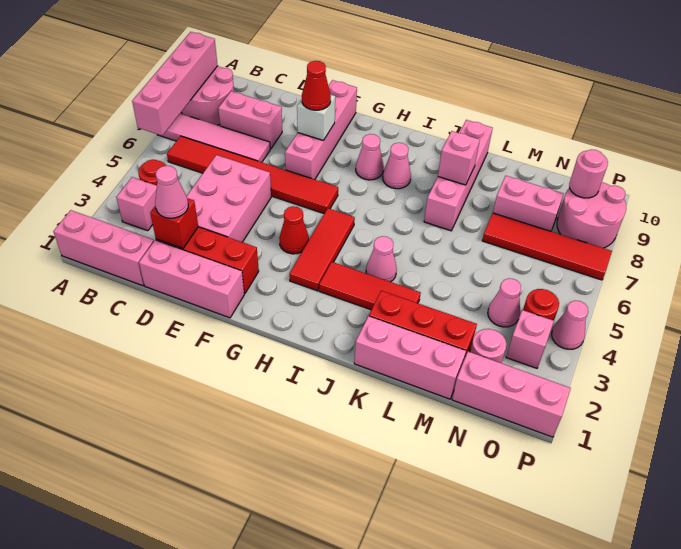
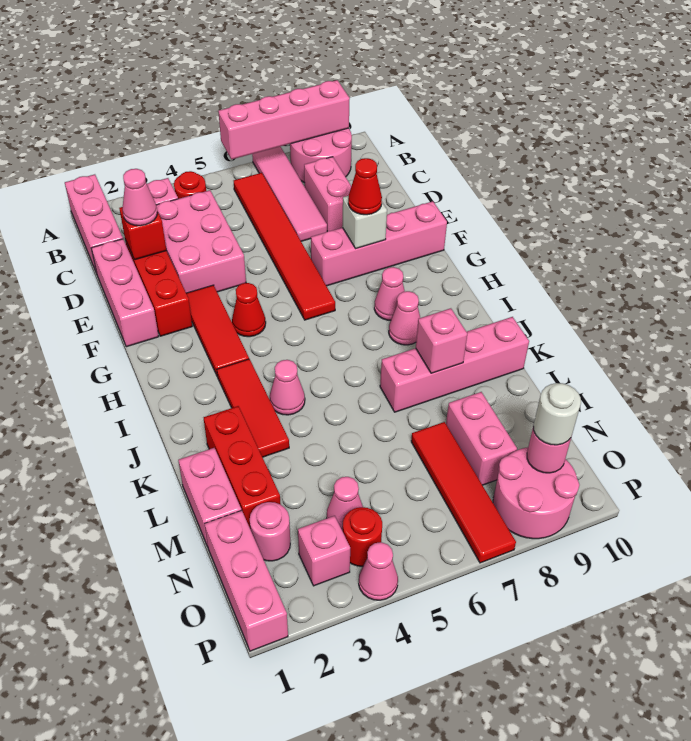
pink brick D3:E5 level 1 -> pink brick C3:E4 level 1
red tile H3:H5 level 1 -> red tile F3:H3 level 1
pink brick K1:M1 level 1 -> pink brick L1:M1 level 1
none -> white round brick O9 level 3

